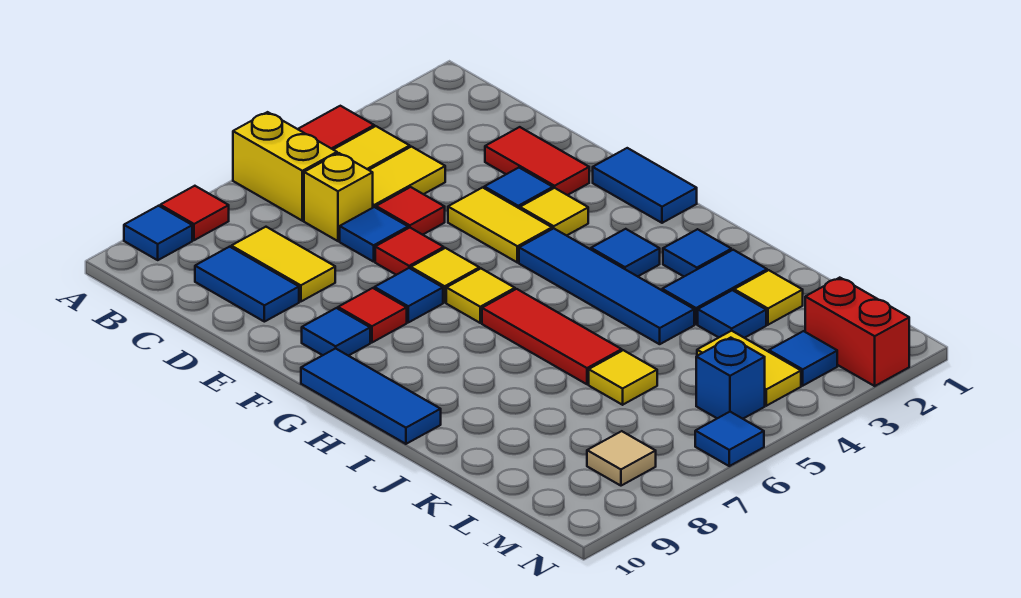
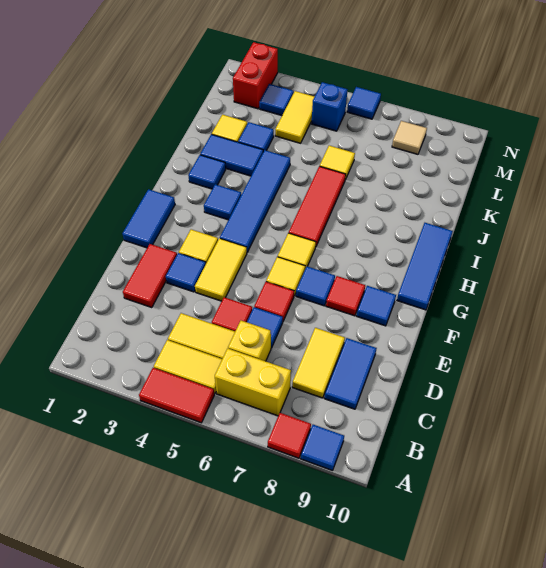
yellow brick A6:B6 level 1 -> yellow brick B6:B7 level 1

